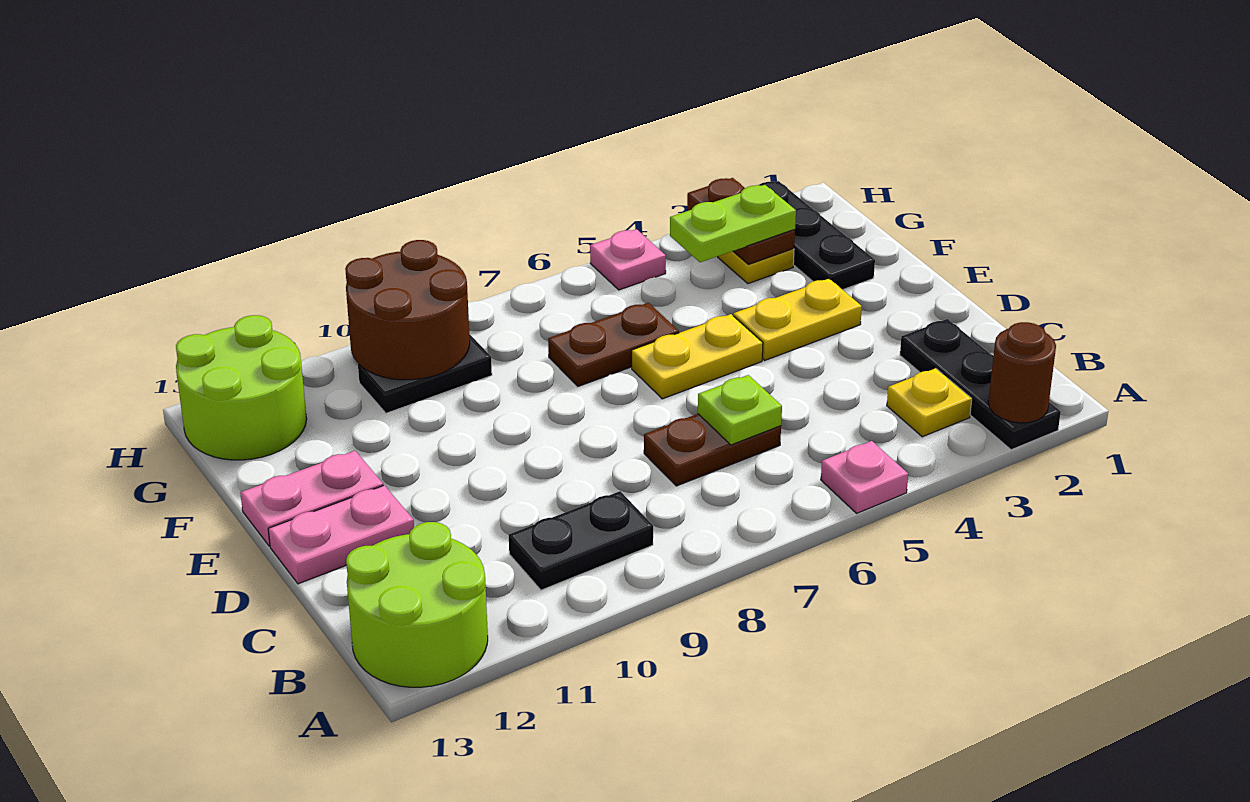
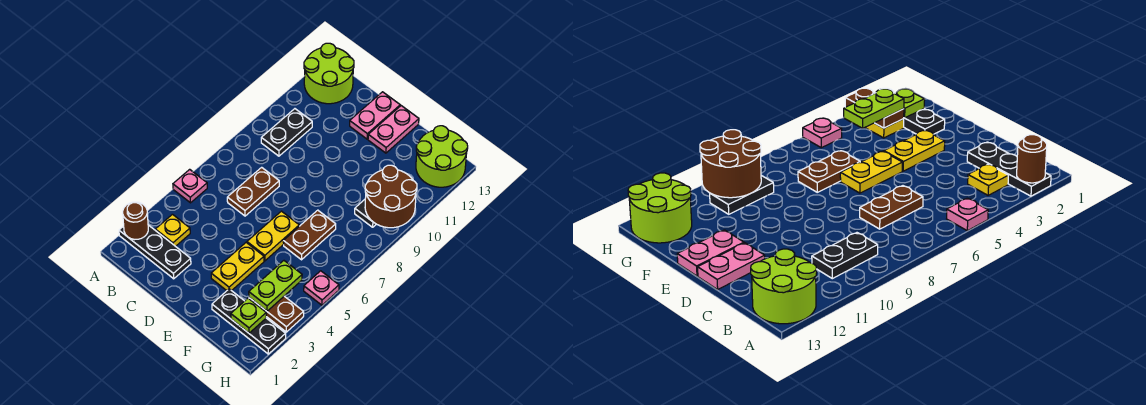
lime plate C6 level 2 -> lime plate G2 level 2

